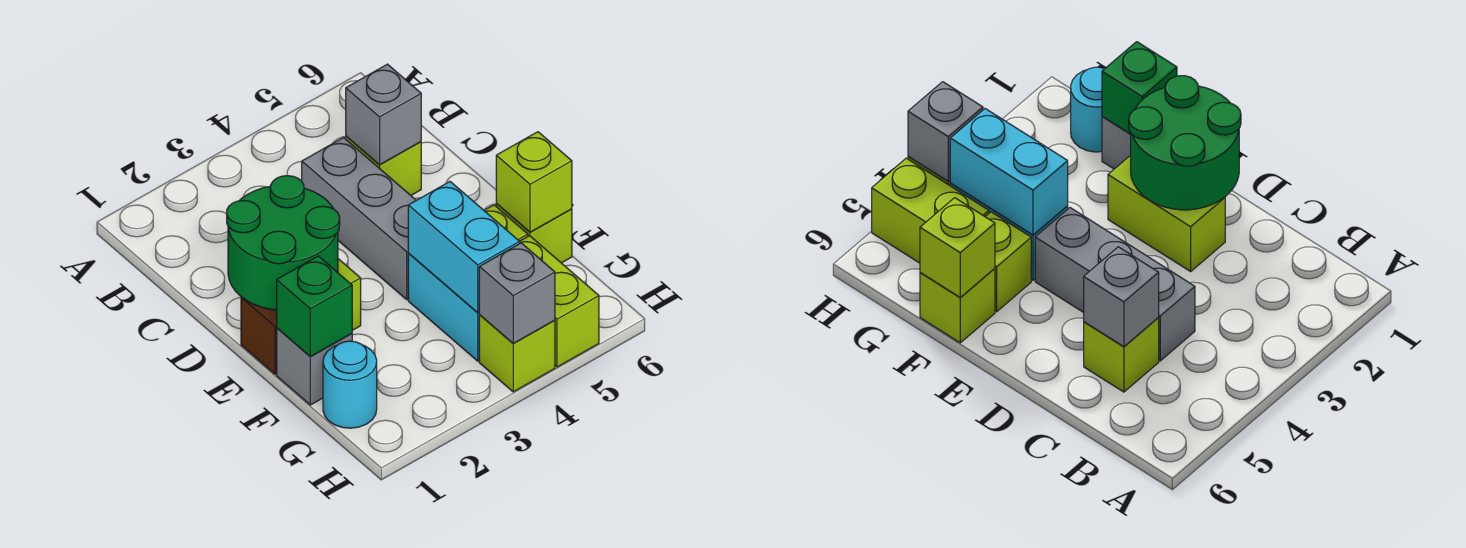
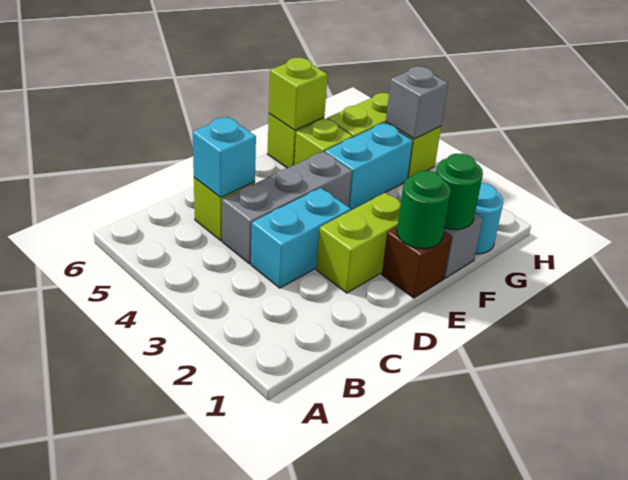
grey brick C5 level 2 -> cyan brick C5 level 2
green round brick D1:E2 level 2 -> green round brick E1 level 2
green brick F1 level 2 -> green round brick F1 level 2
cyan brick F4:G4 level 2 -> cyan brick C3:D3 level 1

